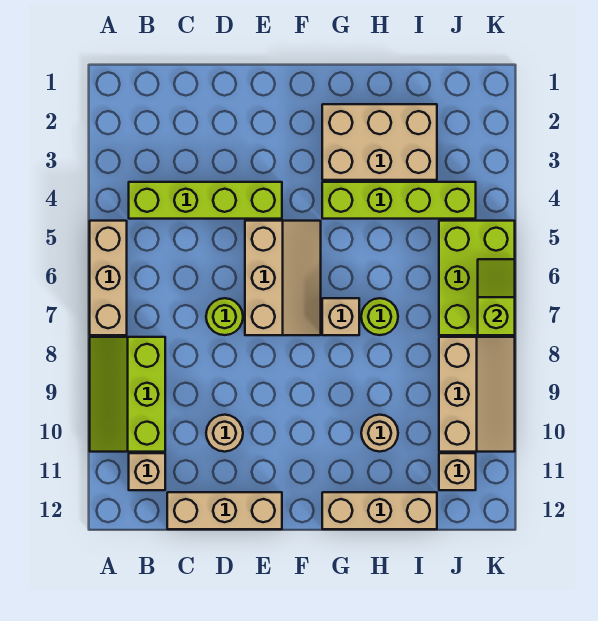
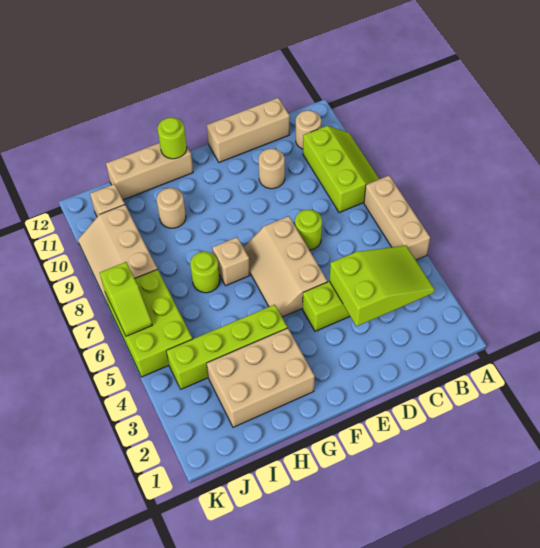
none -> lime slope B3:D4 level 2 top D
tan brick B11 level 1 -> tan round brick B11 level 1
none -> lime round brick G12 level 2

